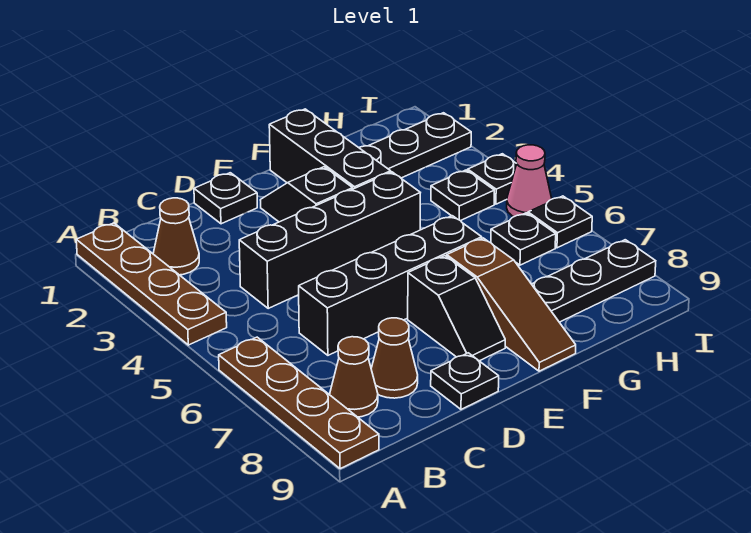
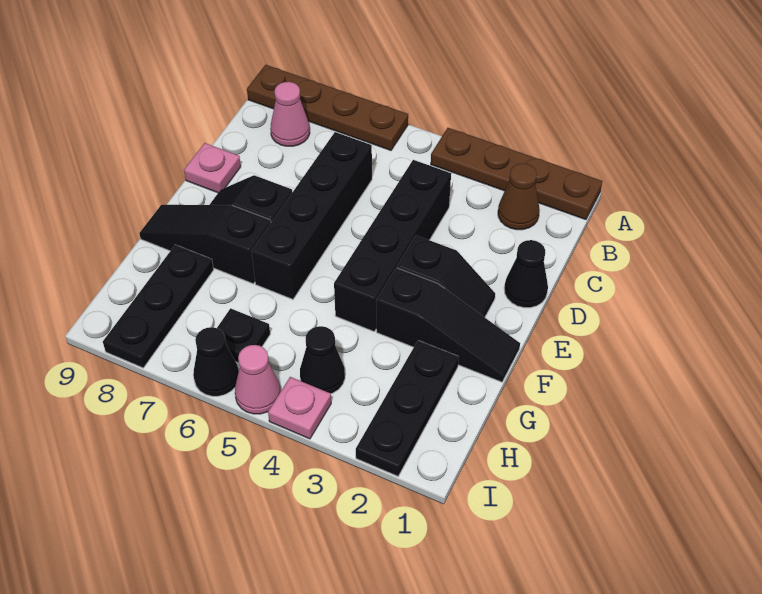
brown cone B8 level 1 -> pink cone B8 level 1
brown cone C8 level 1 -> none
black plate D1 level 1 -> black cone D1 level 1
black plate D9 level 1 -> pink plate D9 level 1
black brick F1:F3 level 1 -> black slope F1:F3 level 1 top 3
brown slope F7:F9 level 1 top 7 -> black slope F7:F9 level 1 top 7
black plate H4 level 1 -> black cone H4 level 1
black plate I4 level 1 -> pink plate I4 level 1
black plate I6 level 1 -> black cone I6 level 1

